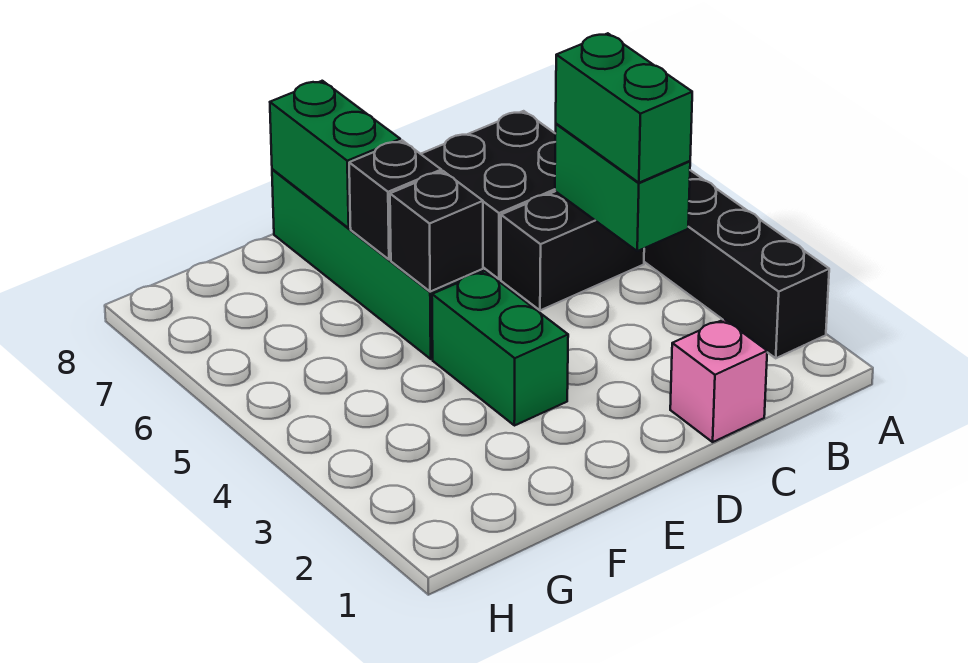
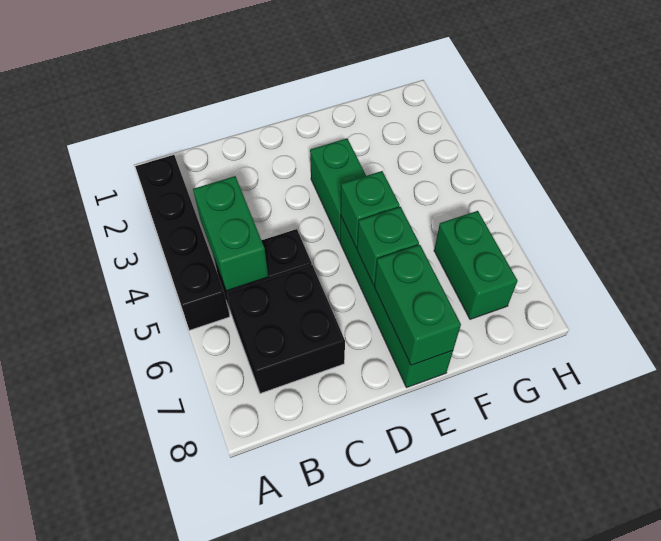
green brick B4:B5 level 3 -> green brick G6:G7 level 1
pink brick C1 level 1 -> none
black brick E5 level 2 -> green brick E5 level 2
black brick E6 level 2 -> green brick E6 level 2

